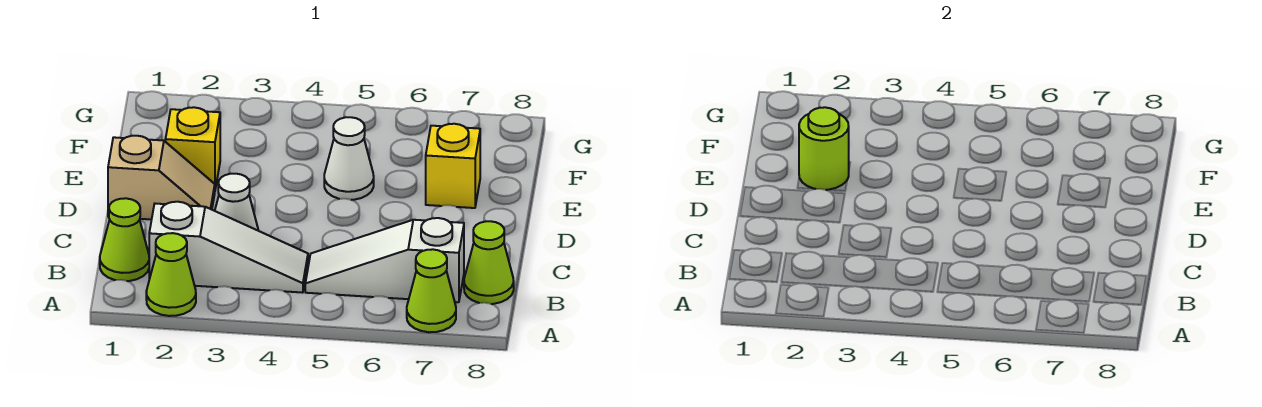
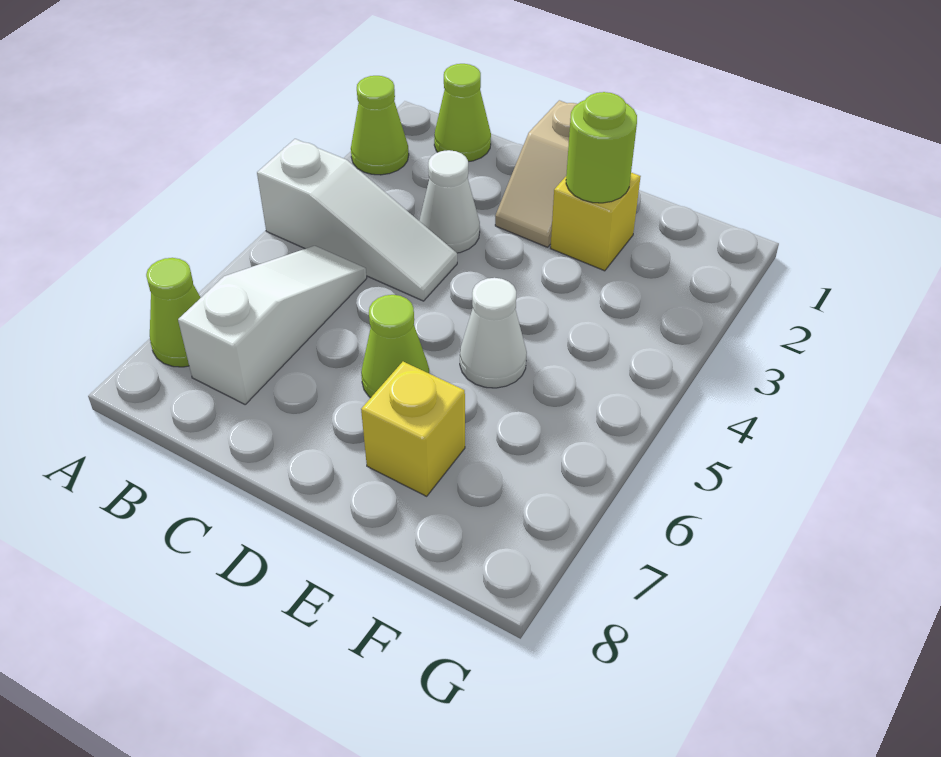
white slope B2:B4 level 1 top 2 -> white slope A4:C4 level 1 top A
lime cone B8 level 1 -> lime cone D6 level 1

